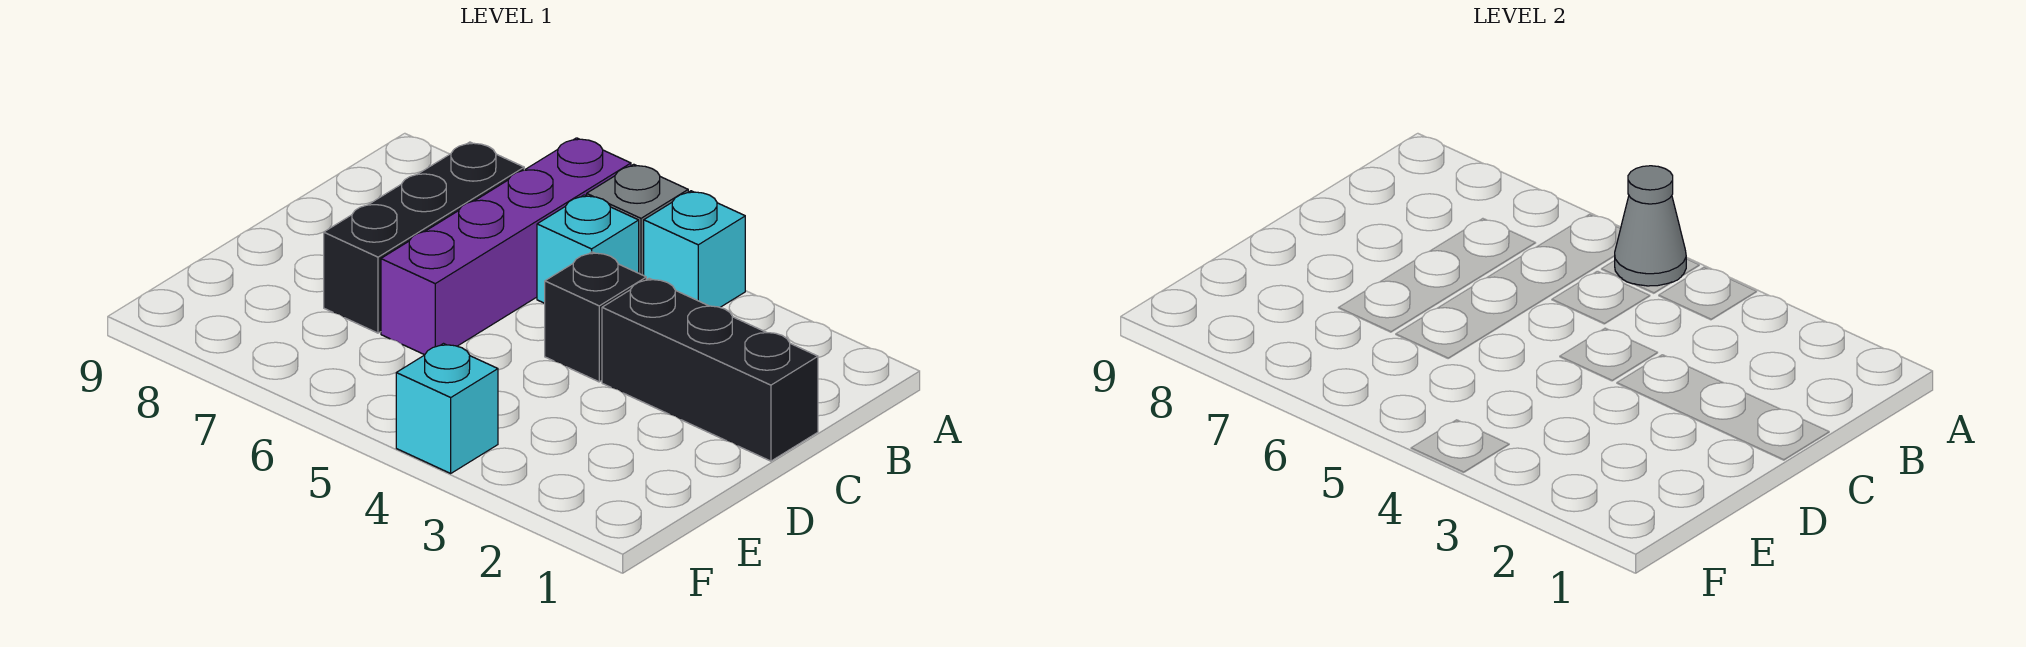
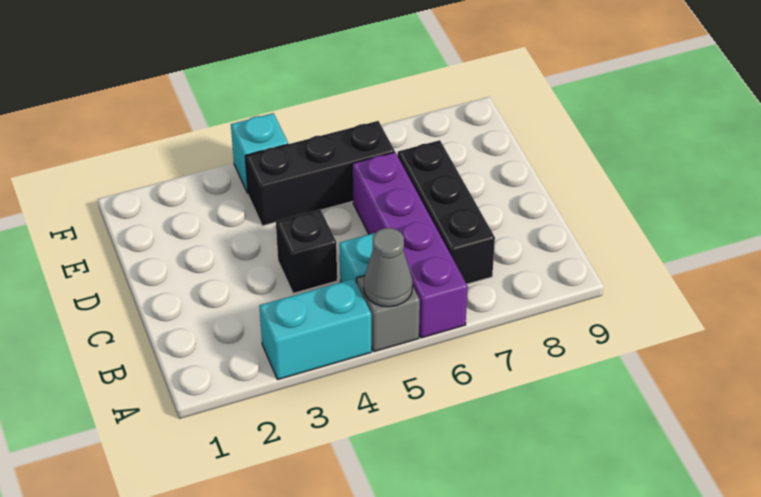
cyan brick A4 level 1 -> cyan brick A3:A4 level 1
black brick C1:C3 level 1 -> black brick E4:E6 level 1

